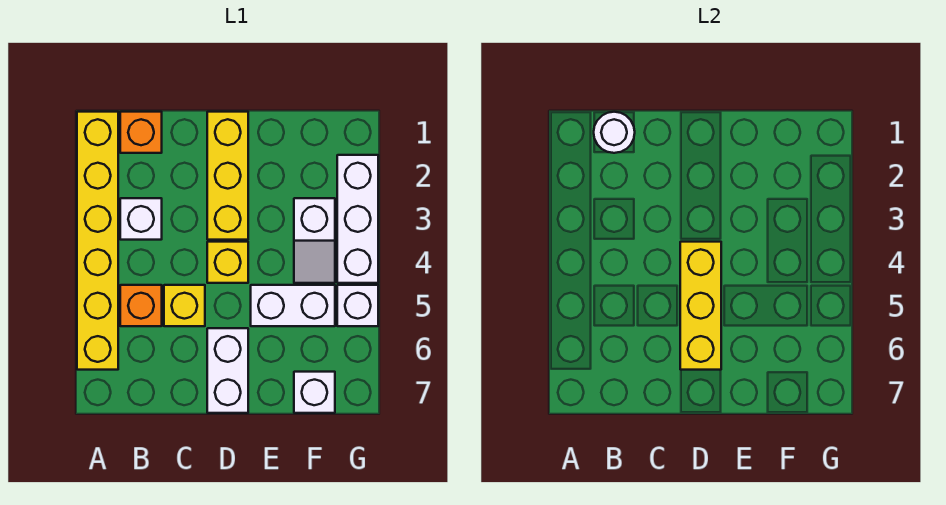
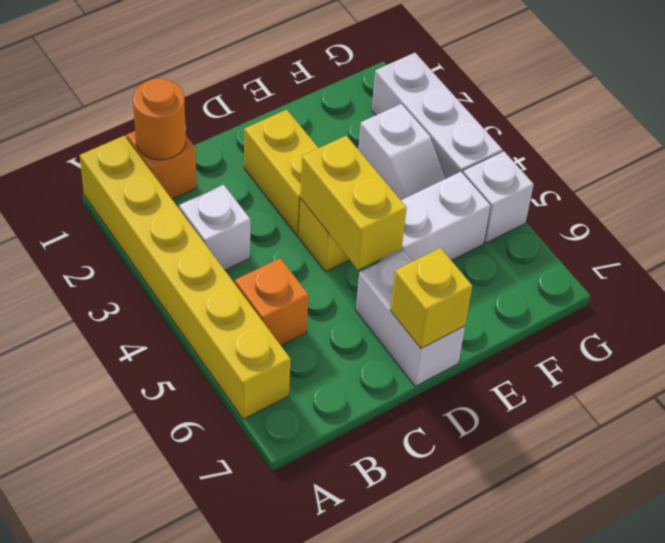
white round brick B1 level 2 -> orange round brick B1 level 2
yellow brick C5 level 1 -> yellow brick D7 level 2
yellow brick D1:D3 level 1 -> yellow brick D2:D3 level 1
yellow brick D4:D6 level 2 -> yellow brick D4:D5 level 2
white brick F7 level 1 -> none

